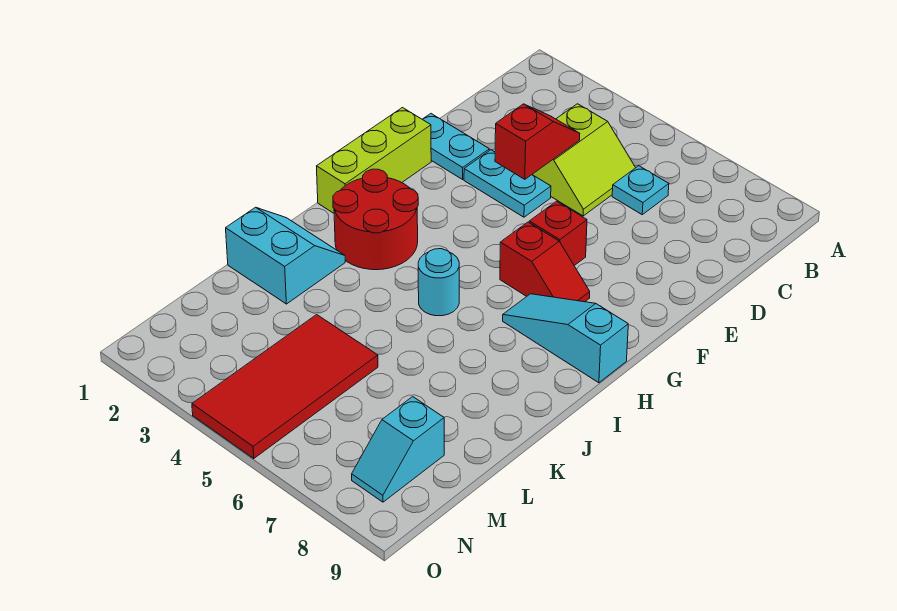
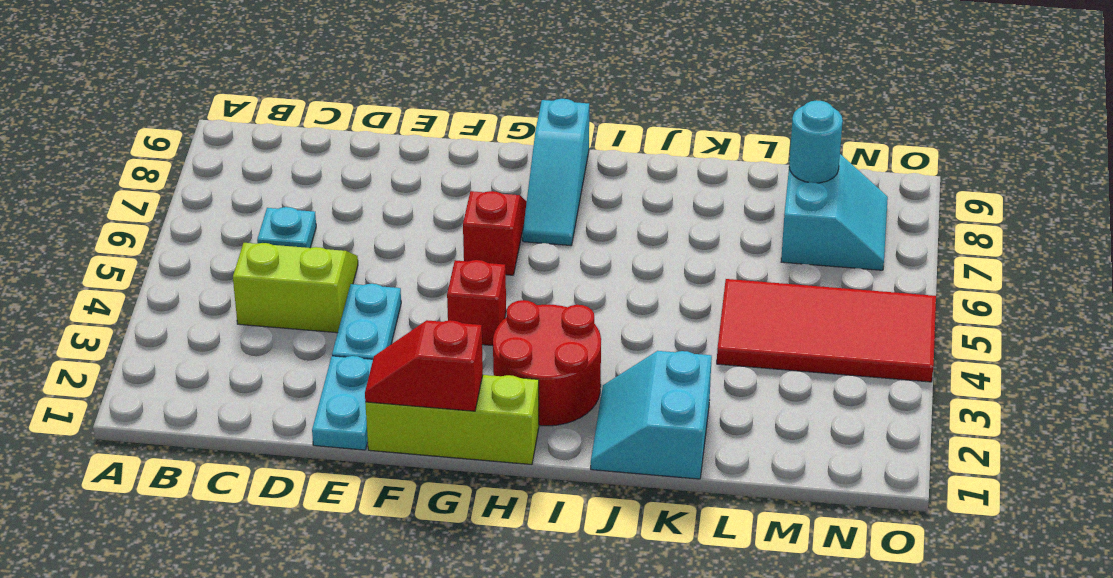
red slope D4:E4 level 2 top E -> red slope F1:G1 level 2 top G
red brick F6 level 1 -> red brick G4 level 1
cyan round brick I5 level 1 -> cyan round brick M8 level 2
cyan slope M8:N8 level 1 top M -> cyan slope M7:N8 level 1 top M

